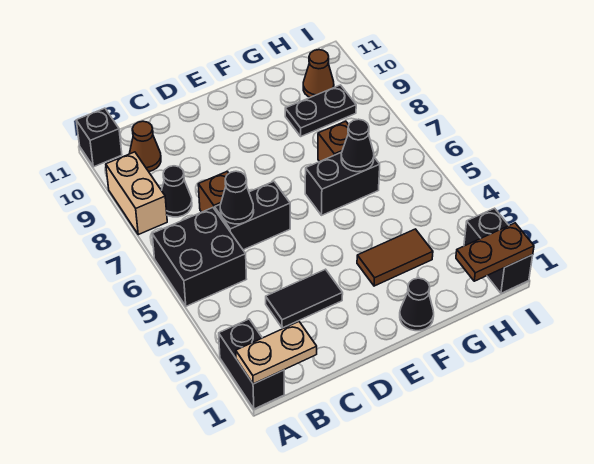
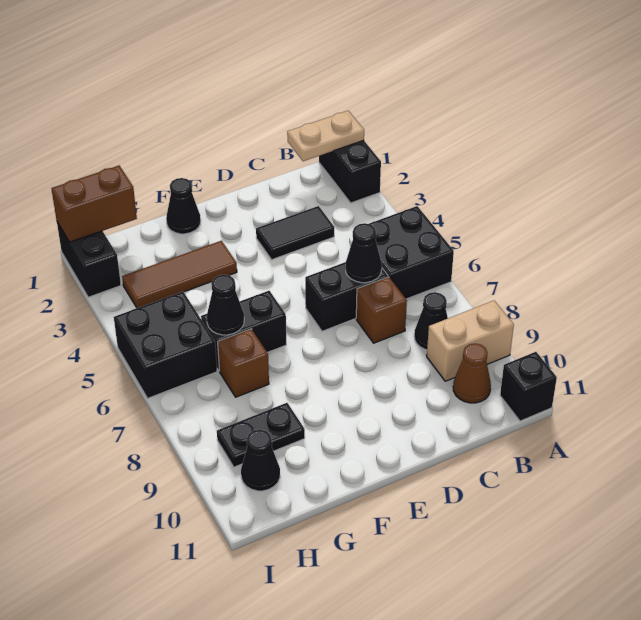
tan brick A8:A9 level 1 -> tan brick A9:B9 level 1
brown tile F3:G3 level 1 -> brown tile F3:H3 level 1
brown plate H1:I1 level 2 -> brown brick H1:I1 level 2
none -> black brick H5:I6 level 1
brown cone H10 level 1 -> black cone H10 level 1

